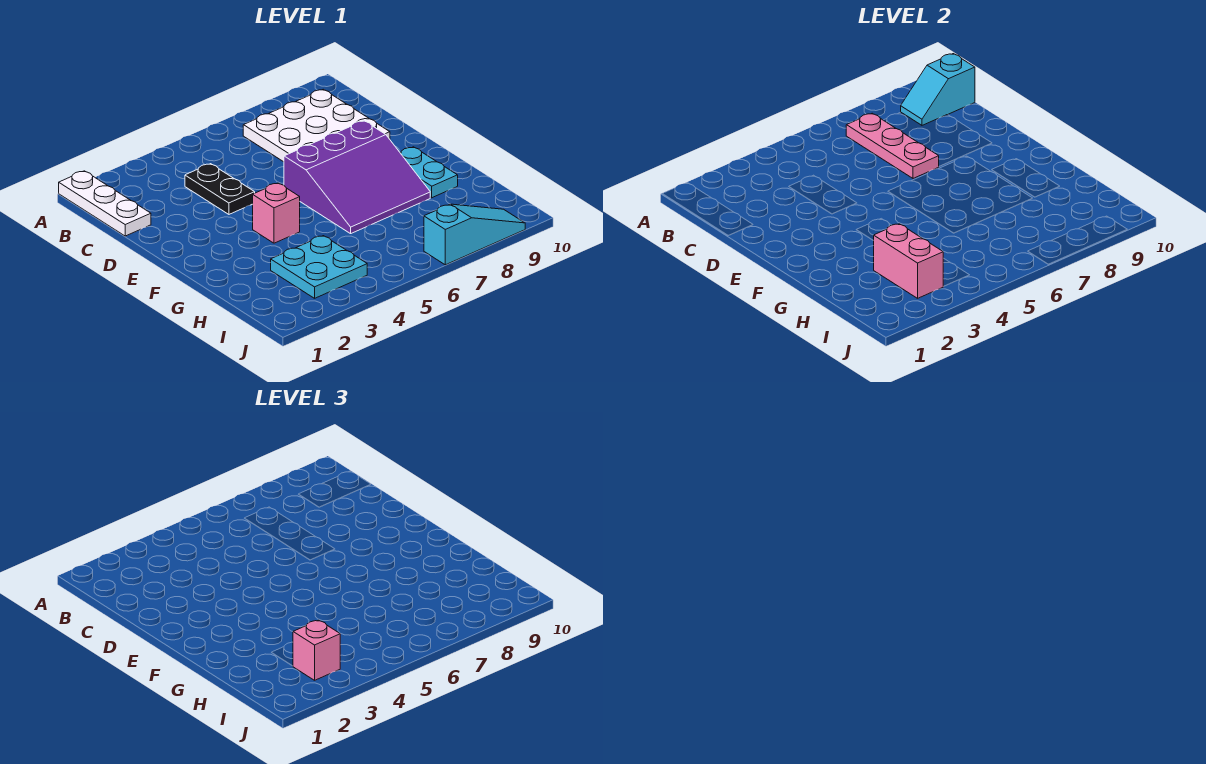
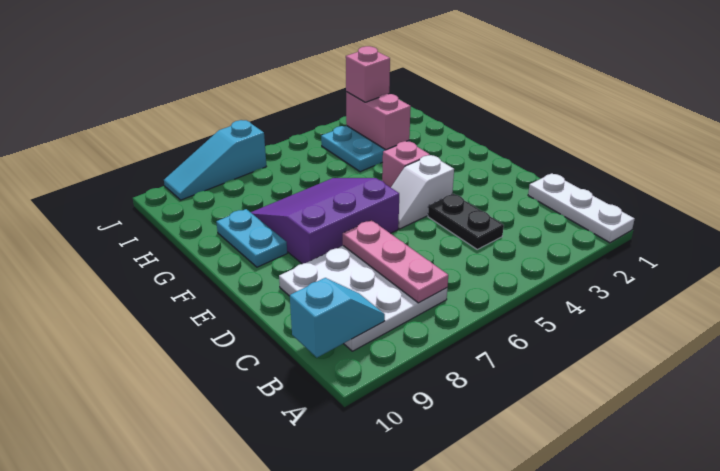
none -> white slope E4:E5 level 1 top 4

